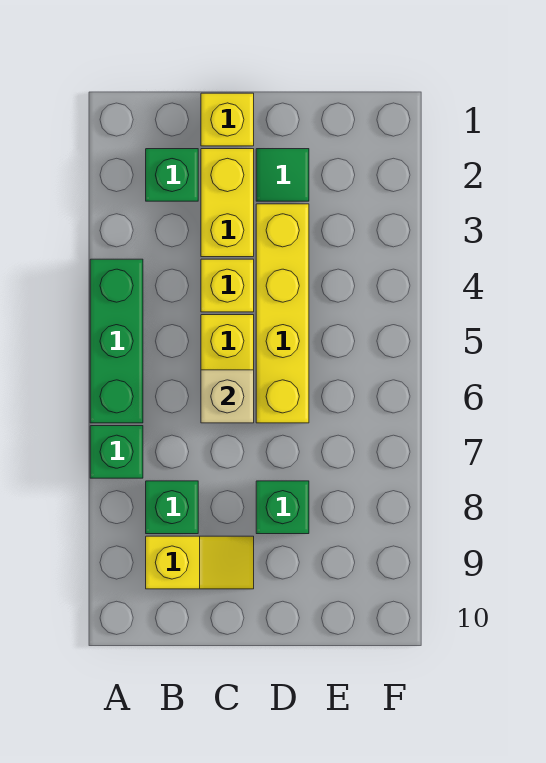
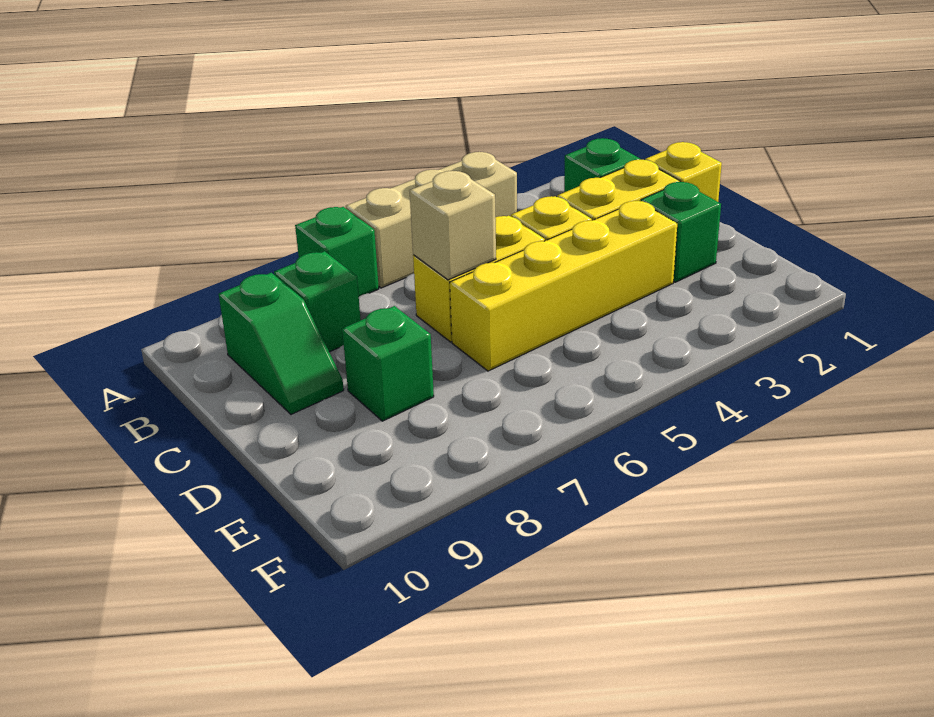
green brick A4:A6 level 1 -> tan brick A4:A6 level 1
yellow slope B9:C9 level 1 top B -> green slope B9:C9 level 1 top B
green tile D2 level 1 -> green brick D2 level 1

